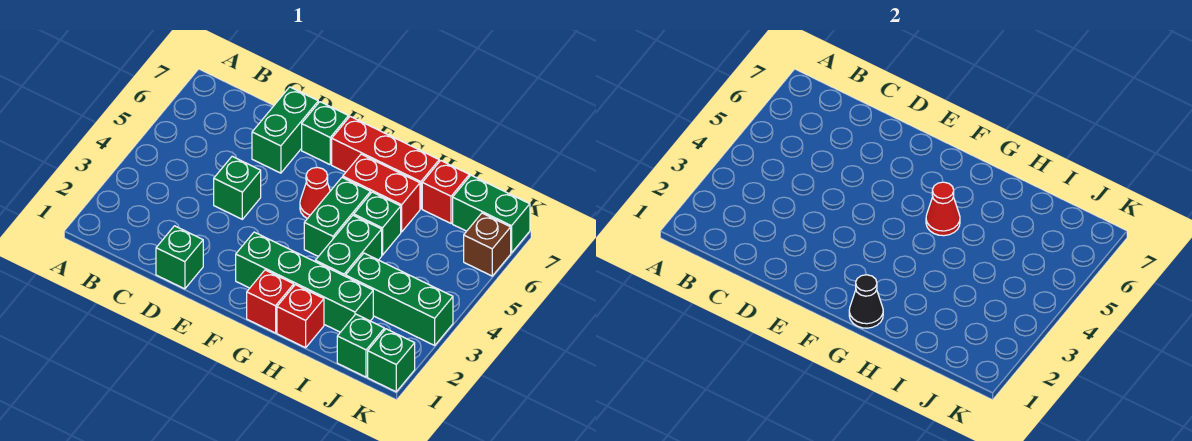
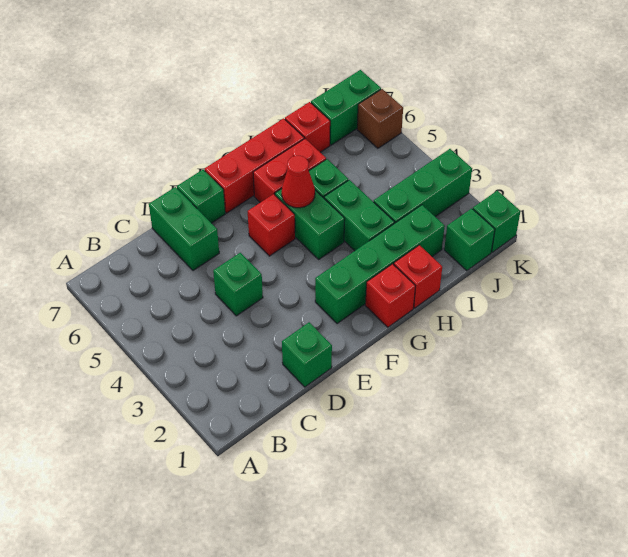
red cone F5 level 1 -> red brick F5 level 1
black cone G1 level 2 -> none

